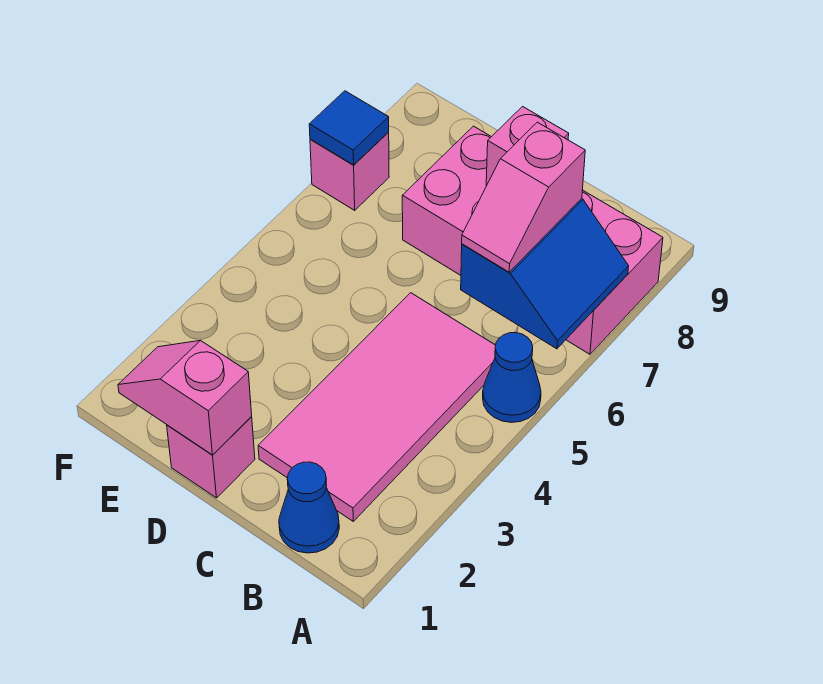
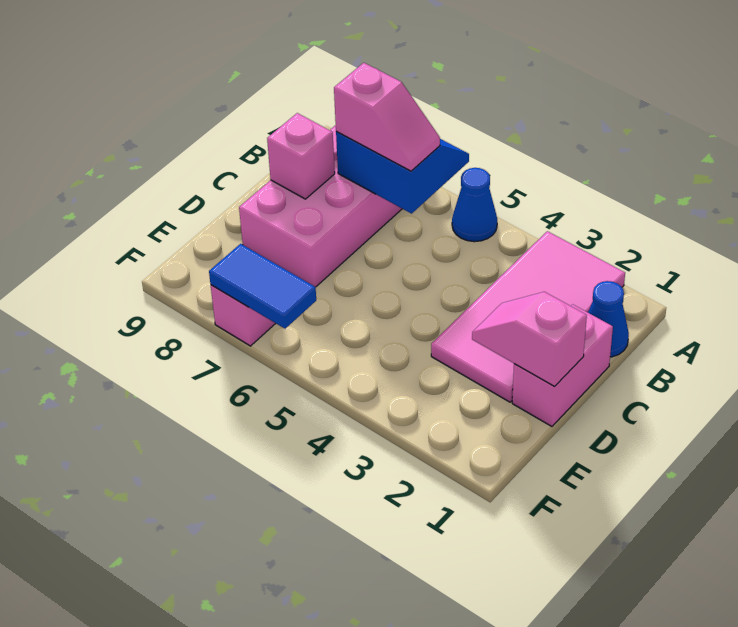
pink tile B2:C5 level 1 -> pink tile A2:D3 level 1
pink brick D1 level 1 -> pink brick C1:D1 level 1
pink slope D1:E1 level 2 top D -> pink slope D1:D2 level 2 top 1
blue tile F7 level 2 -> blue tile F6:F7 level 2

